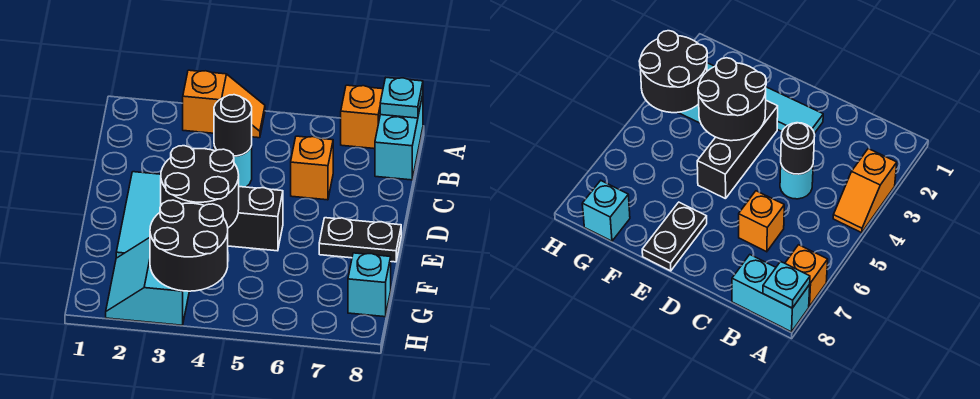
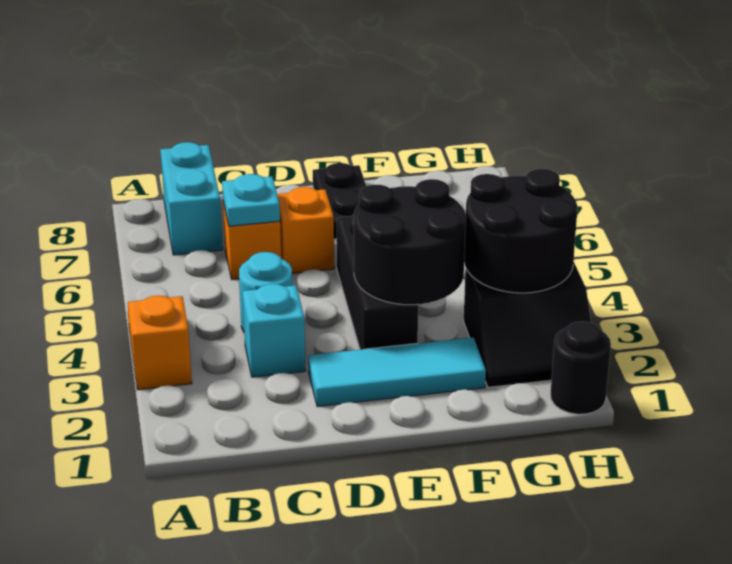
orange brick A7 level 1 -> orange brick D6 level 1
cyan brick A8:B8 level 1 -> cyan brick B7:B8 level 1
cyan plate A8 level 2 -> cyan plate C6 level 2
black round brick C4 level 2 -> black round brick H1 level 1
cyan slope G2:H3 level 1 top 3 -> black slope G2:H3 level 1 top 3
cyan brick G8 level 1 -> cyan brick C3 level 1

